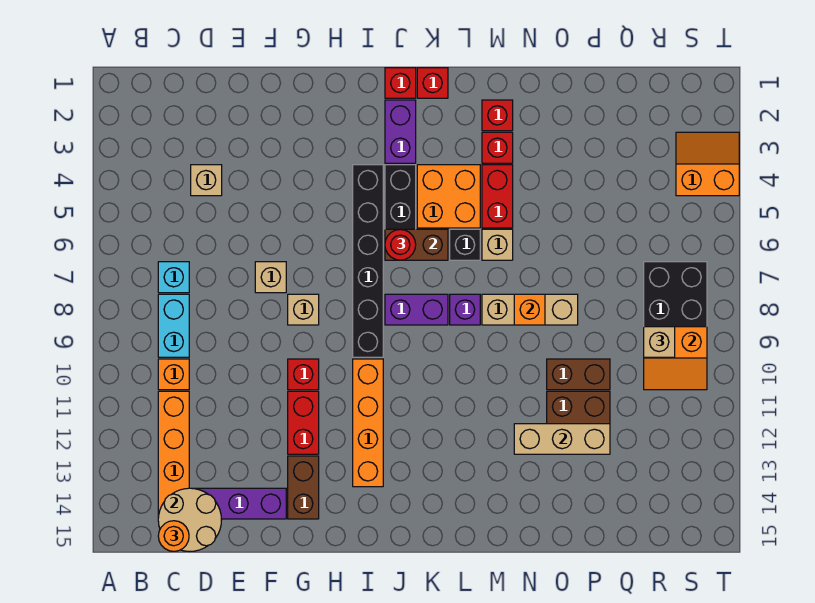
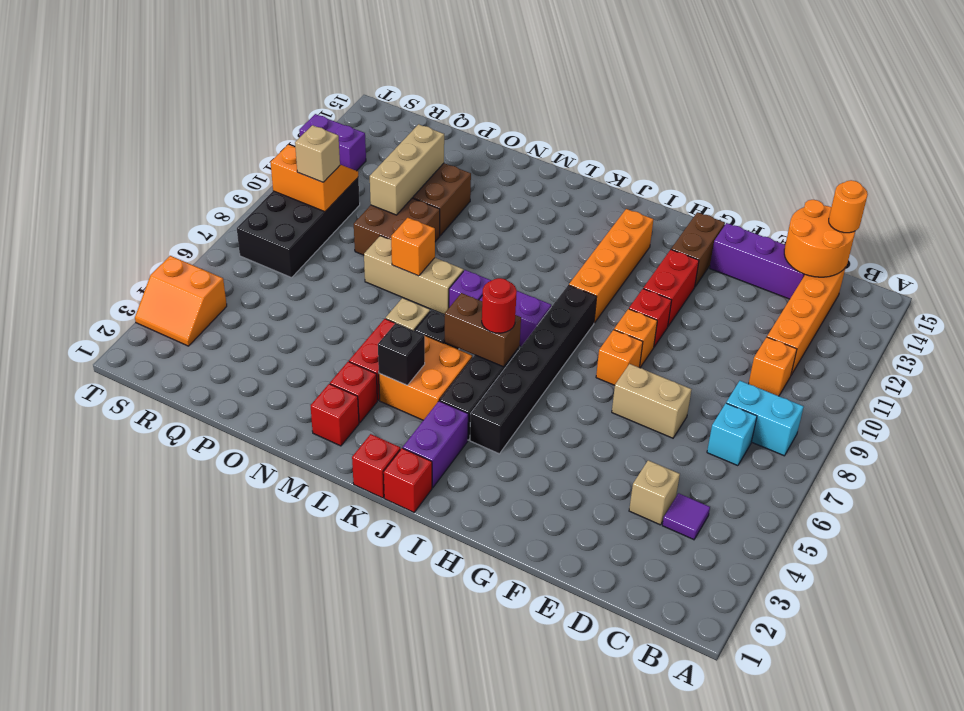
none -> purple tile C4 level 1
cyan brick C8:C9 level 1 -> cyan brick B8:C8 level 1
tan round brick C14:D15 level 2 -> orange round brick C14:D15 level 2
tan brick F7 level 1 -> tan brick E7:F7 level 1
tan brick G8 level 1 -> orange brick G8 level 1
none -> orange brick G9 level 1
none -> black brick L4 level 2
tan brick N12:P12 level 2 -> tan brick P10:P12 level 2
brown brick O10:P10 level 1 -> brown brick O9:P10 level 1
none -> purple brick S12:T12 level 1

